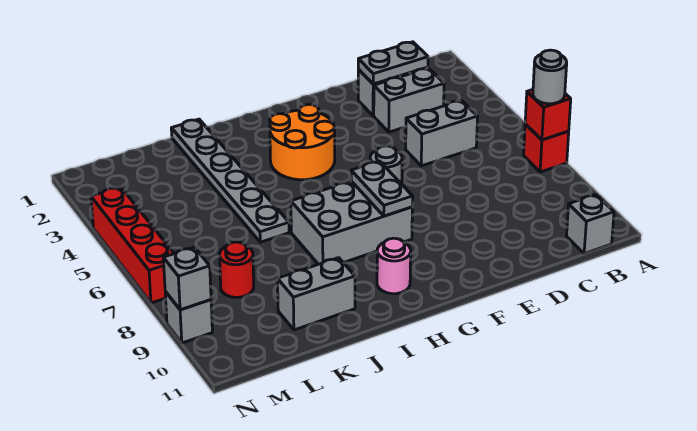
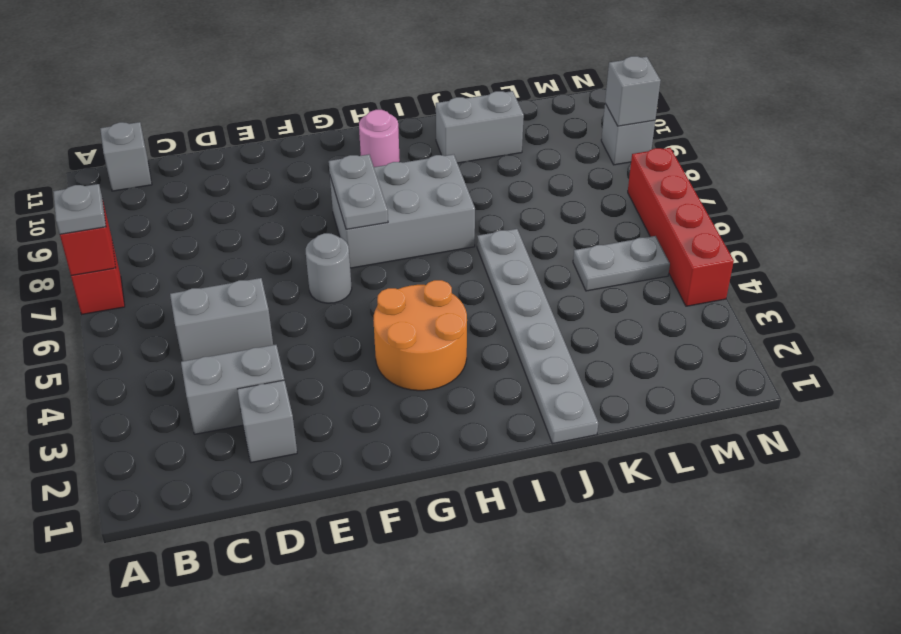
grey round brick A7 level 3 -> grey plate A7 level 3
grey plate C2:D2 level 2 -> grey plate L5:M5 level 1
red round brick L8 level 1 -> none

